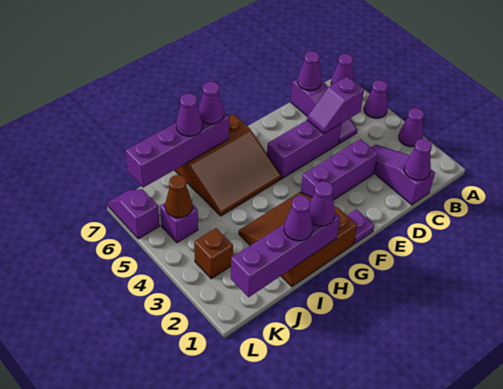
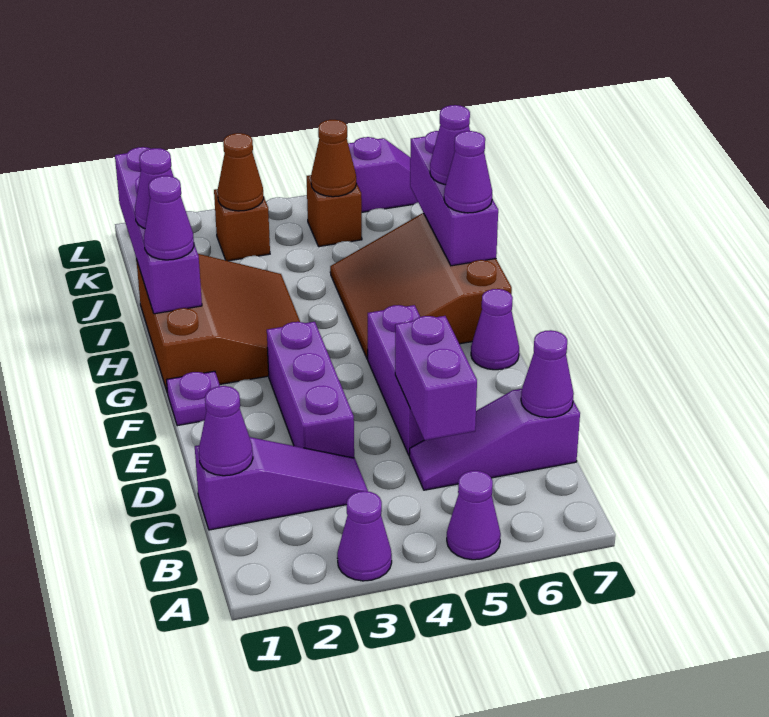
purple cone A7 level 1 -> purple cone F7 level 1
purple slope C5:D5 level 2 top C -> purple brick C5:D5 level 2
purple brick H7:K7 level 2 -> purple brick H7:J7 level 2
none -> brown cone K3 level 2
purple brick K5 level 1 -> brown brick K5 level 1

